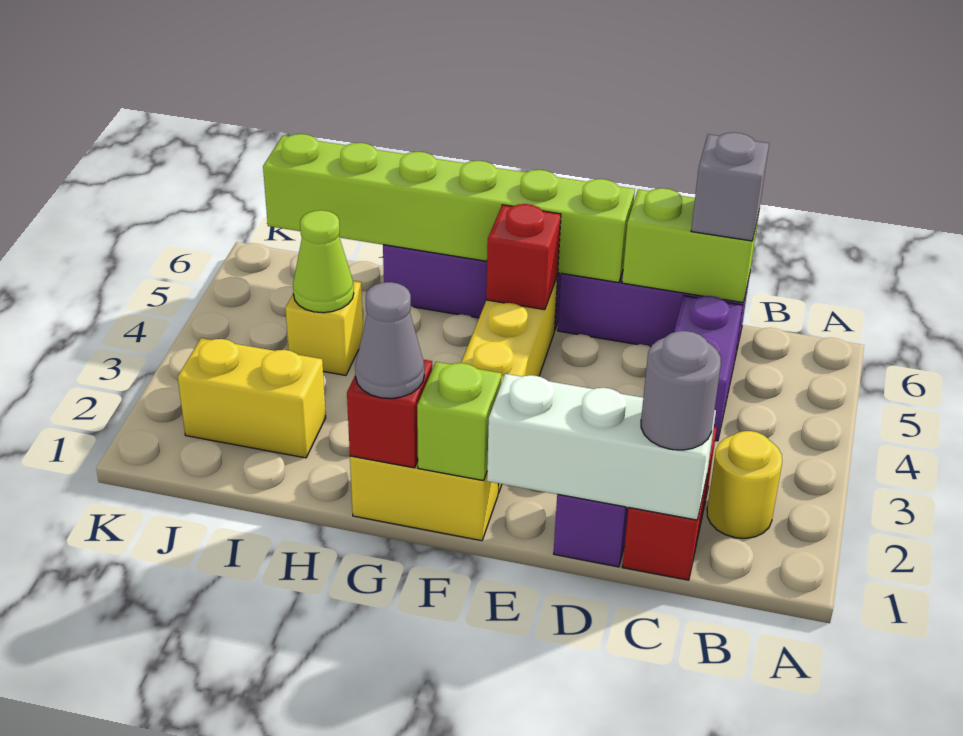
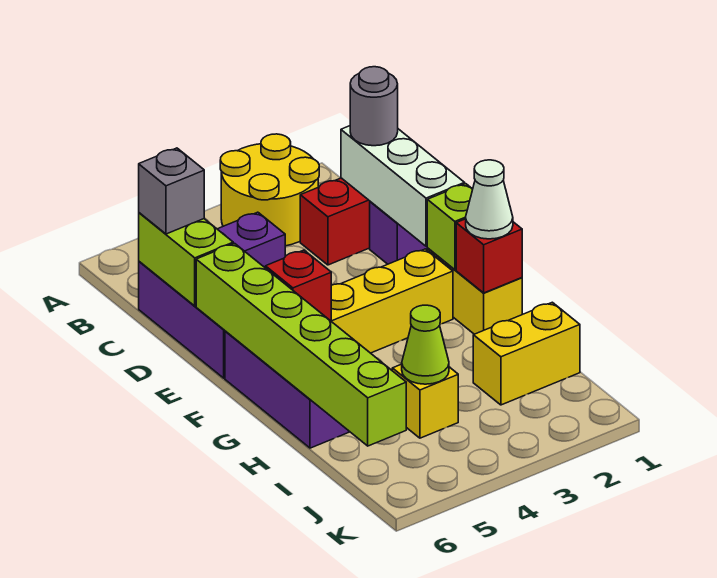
yellow round brick B2 level 1 -> yellow round brick A2:B3 level 1
grey cone G1 level 3 -> white cone G1 level 3
yellow brick I2:J2 level 1 -> yellow brick I1:I2 level 1

